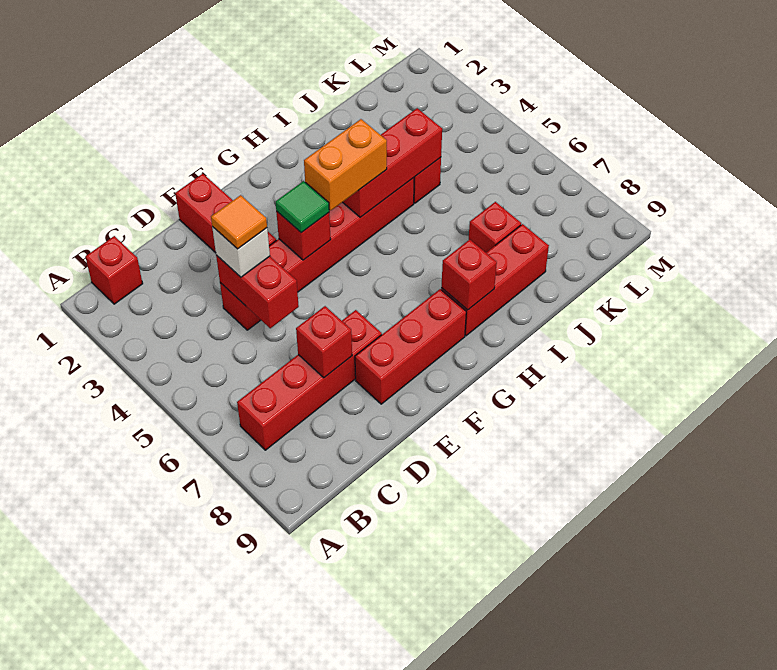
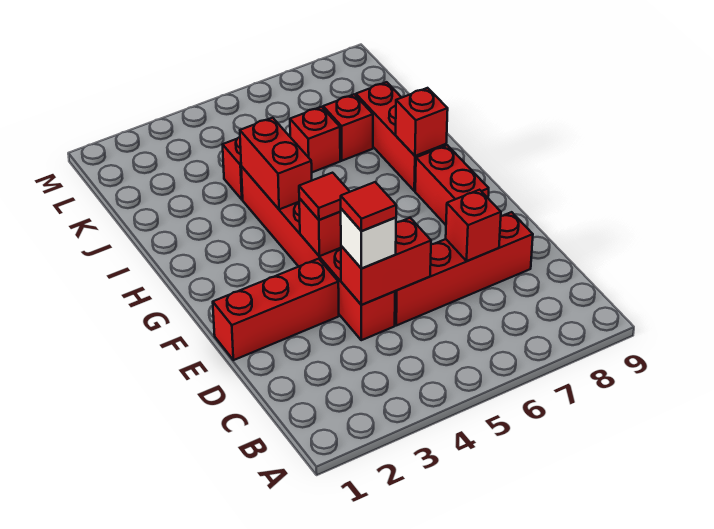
red brick B1 level 1 -> red brick J6 level 1
red brick B7:E7 level 1 -> red brick D5:D8 level 1
orange tile D4 level 4 -> red tile D4 level 4
red brick E8:G8 level 1 -> red brick F8:G8 level 1
green tile F4 level 3 -> red tile F4 level 3
orange brick G4:H4 level 3 -> none
red brick H4:J4 level 2 -> red brick H4:I4 level 2

